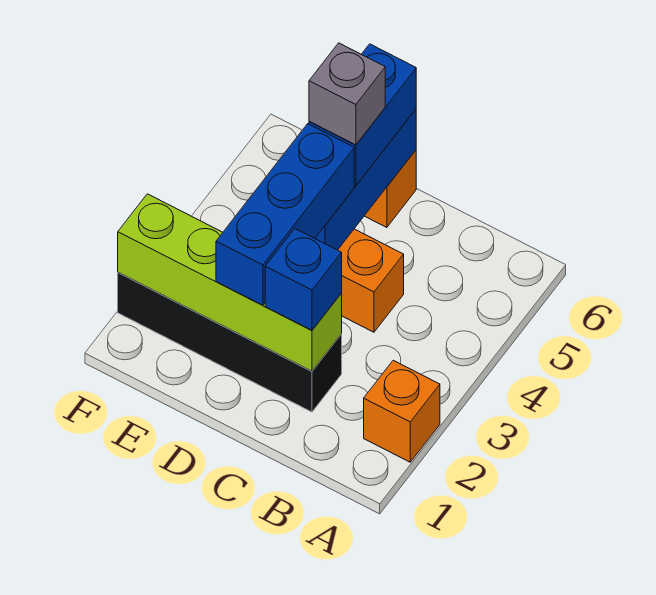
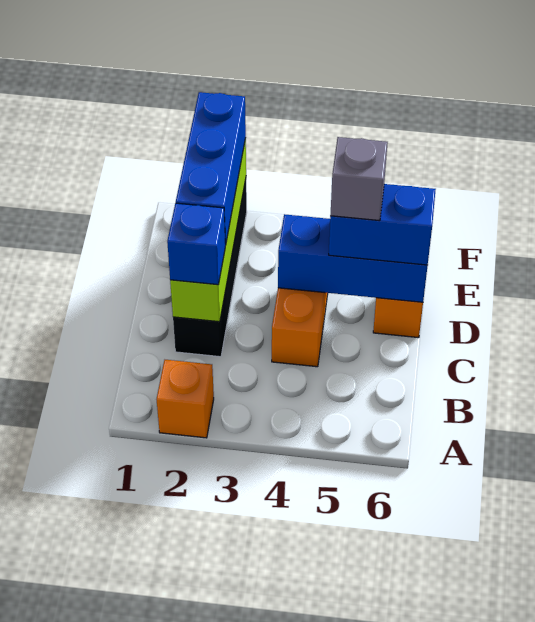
blue brick D2:D4 level 3 -> blue brick D2:F2 level 3

